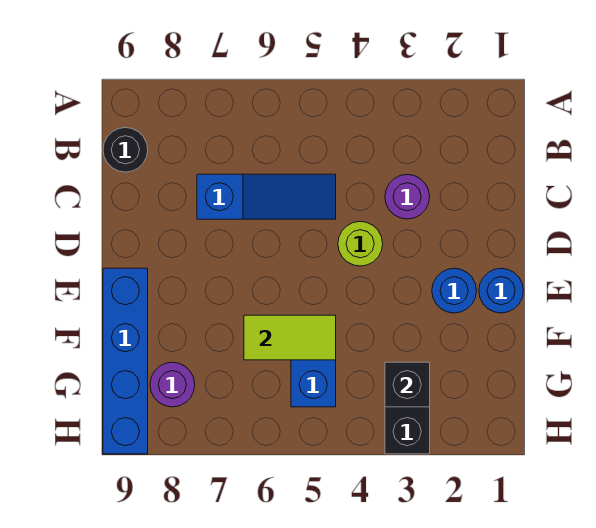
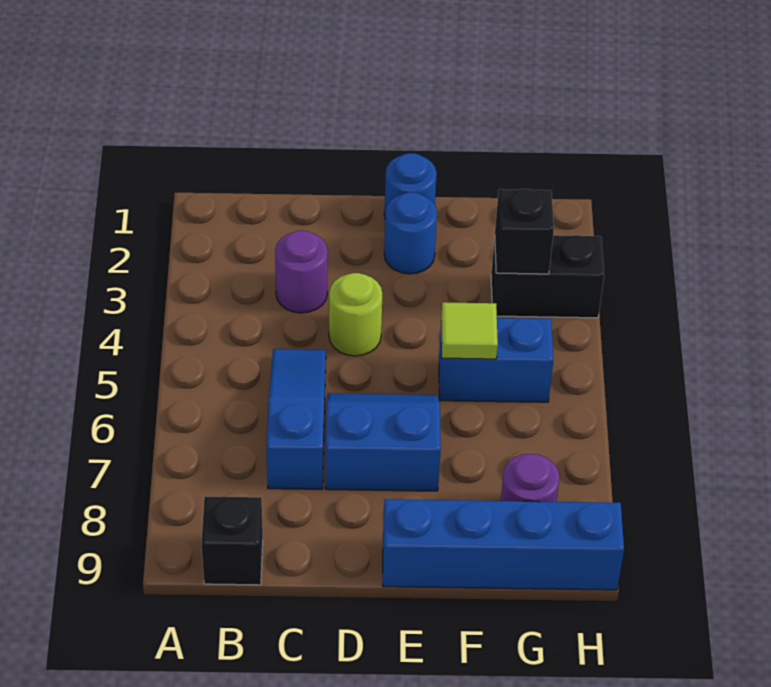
black round brick B9 level 1 -> black brick B9 level 1
none -> blue slope D6:E7 level 1 top 7
lime tile F5:F6 level 2 -> lime tile F5 level 2

